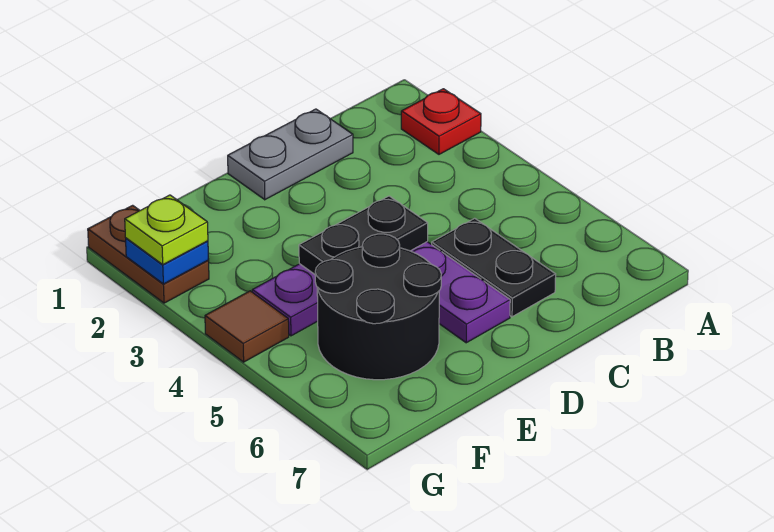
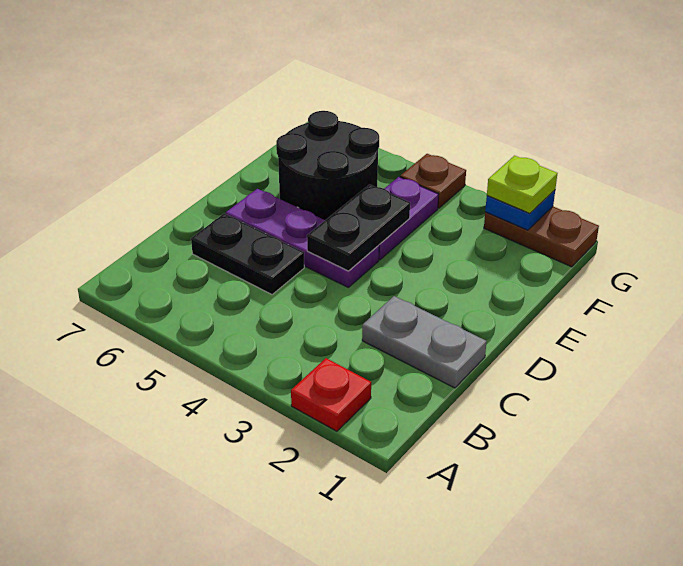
grey plate C1:D1 level 1 -> grey plate C1:C2 level 1
brown tile G4 level 1 -> brown plate G4 level 1

